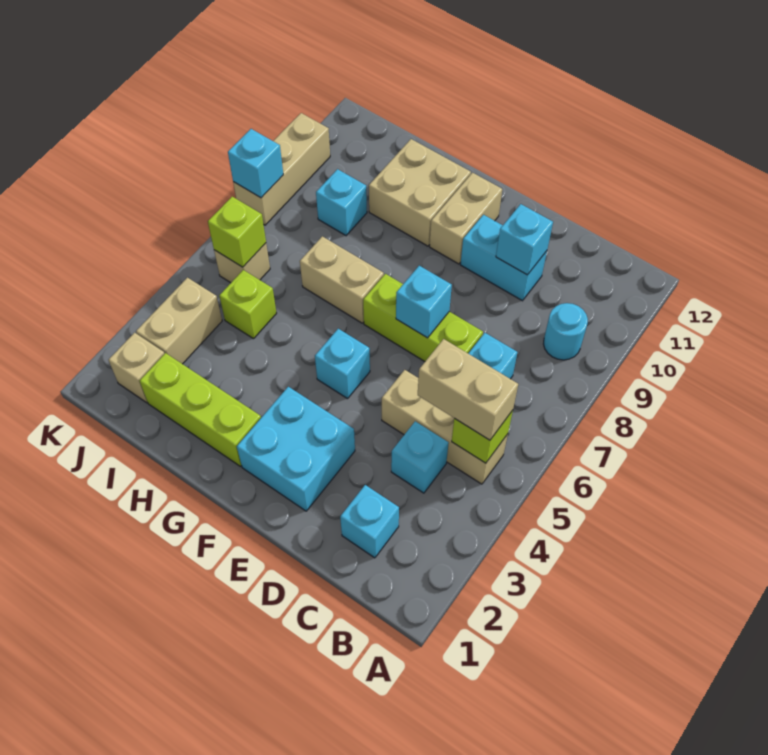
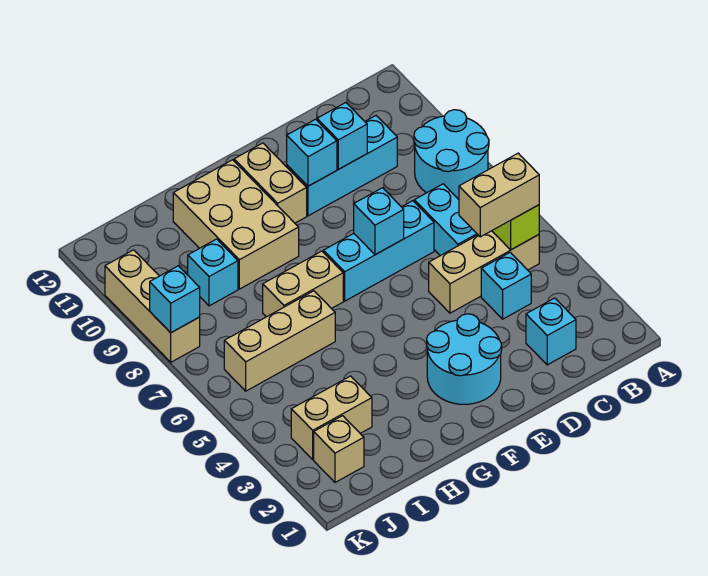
cyan round brick B9 level 1 -> cyan round brick A8:B9 level 1
lime brick D7:F7 level 1 -> cyan brick D7:F7 level 1
cyan brick D10:E10 level 1 -> cyan brick C10:E10 level 1
cyan brick E2:F3 level 1 -> cyan round brick E2:F3 level 1
cyan brick F5 level 1 -> cyan brick E10 level 2
lime brick G2:I2 level 1 -> none
tan brick G10:H11 level 1 -> tan brick G9:H11 level 1
lime brick I5 level 1 -> none
tan brick J3:J4 level 1 -> tan brick I3:J3 level 1
tan brick J6 level 1 -> tan brick H6:J6 level 1
lime brick J6 level 2 -> none

